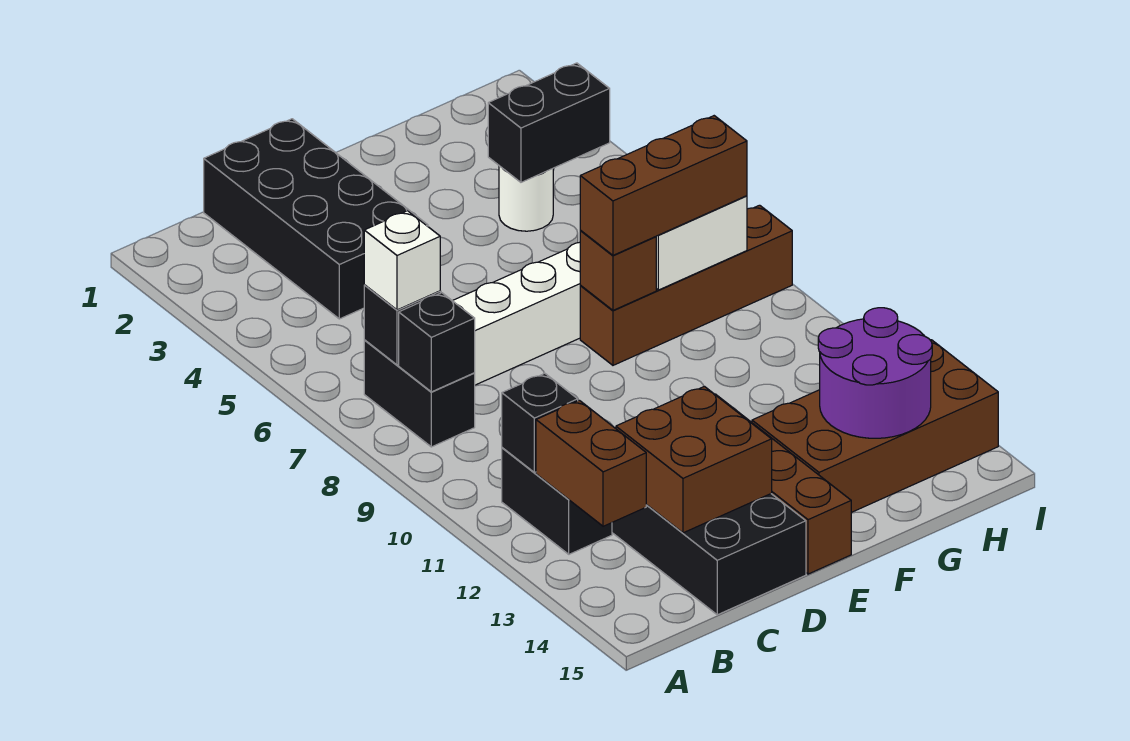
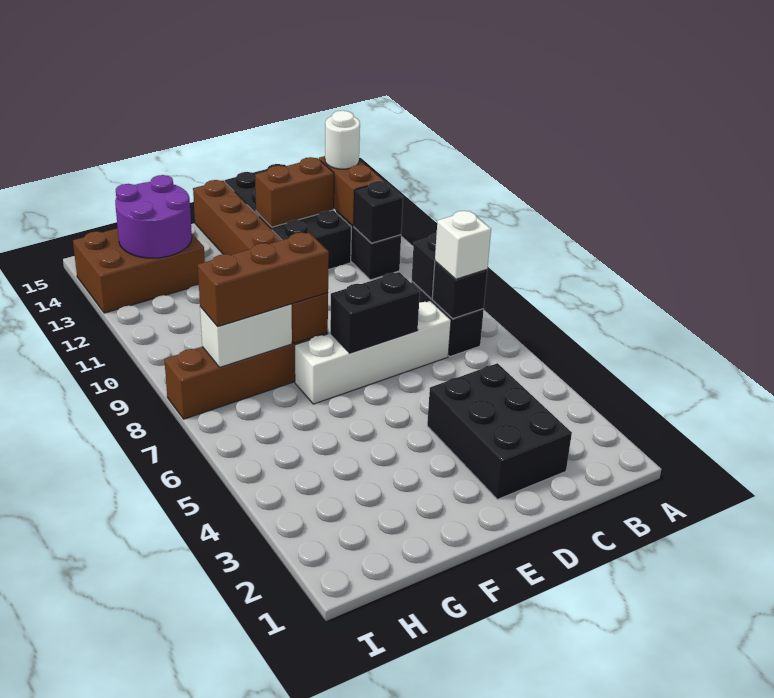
black brick C1:D4 level 1 -> black brick C2:D4 level 1
brown brick C13:D14 level 2 -> brown brick C13:D13 level 2
brown brick F13:I14 level 1 -> brown brick G13:I14 level 1
white round brick G4 level 1 -> white round brick B13 level 3
black brick G4:H4 level 2 -> black brick D7:E7 level 2

